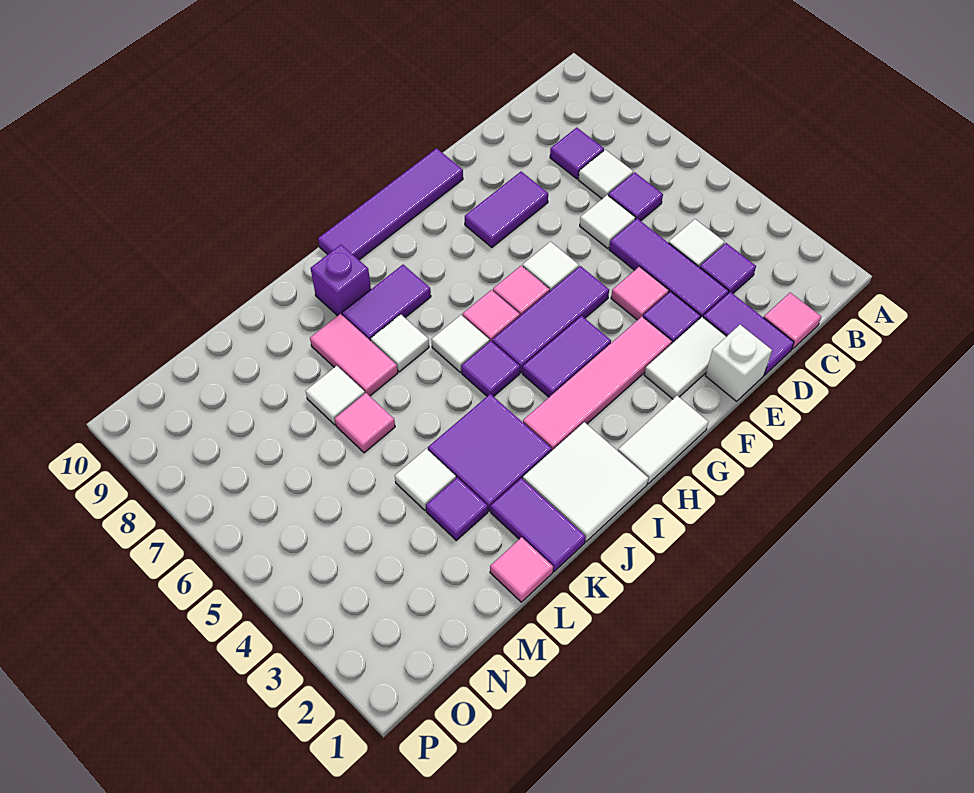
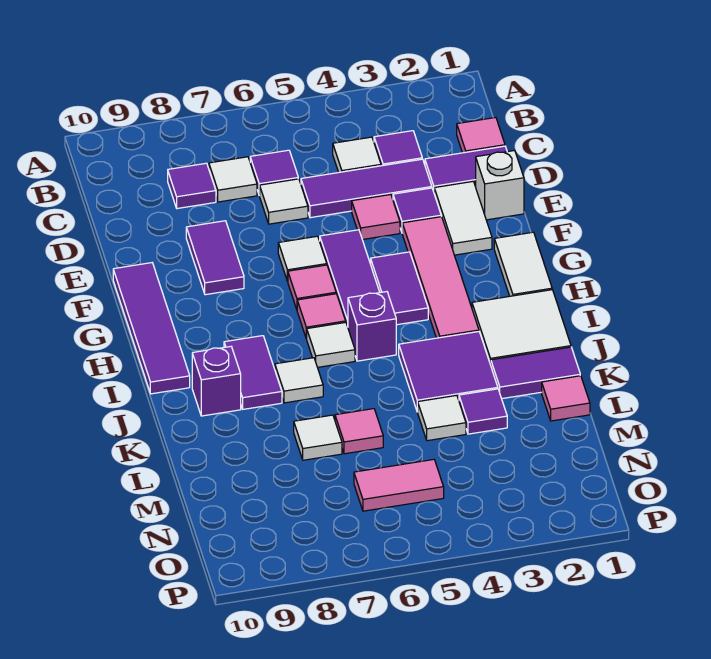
purple tile I5 level 1 -> purple brick I5 level 1
pink tile K7:K8 level 1 -> pink tile N5:N6 level 1

